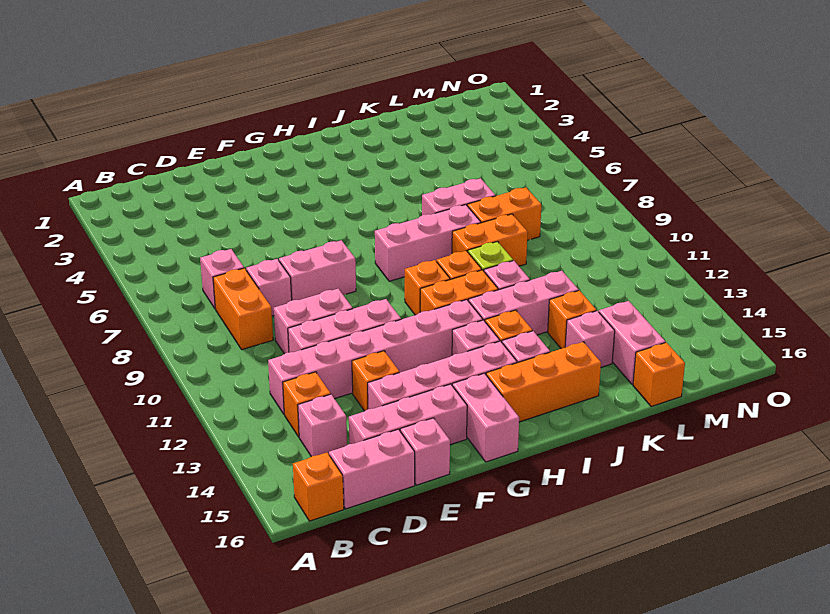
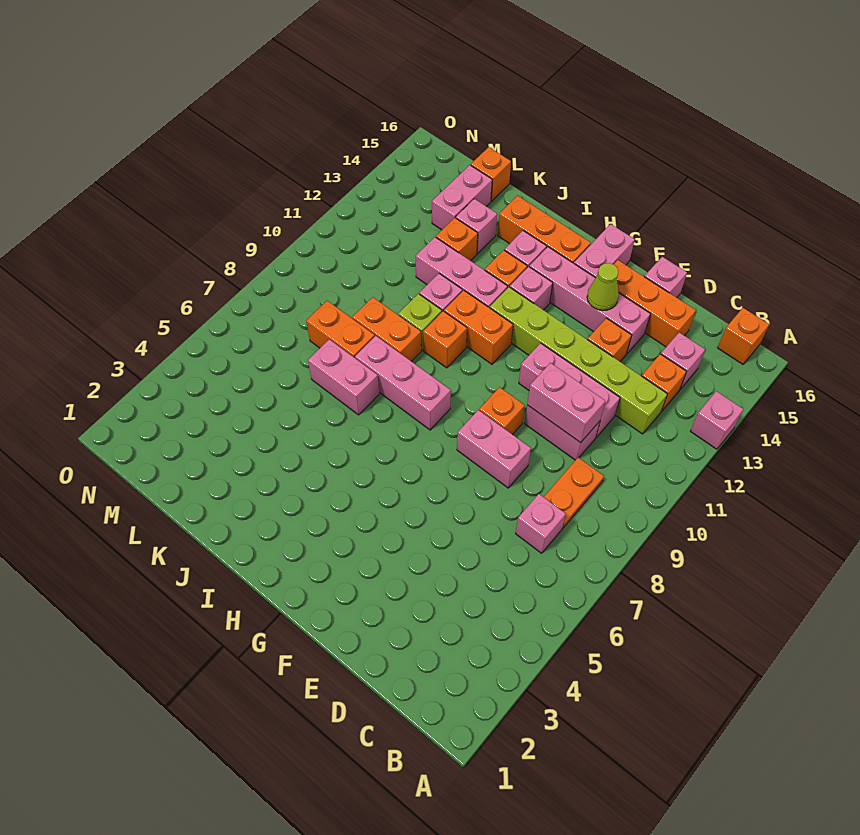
orange brick C8:C9 level 1 -> orange plate C8:C9 level 1
pink brick C12:H12 level 1 -> lime brick C12:H12 level 1
pink brick C16:D16 level 1 -> pink brick D10:E10 level 2
pink brick D8 level 1 -> pink brick A13 level 1
pink brick D15:F15 level 1 -> orange brick D15:F15 level 1
none -> lime cone F14 level 2
orange brick H10 level 1 -> orange brick F9 level 1

